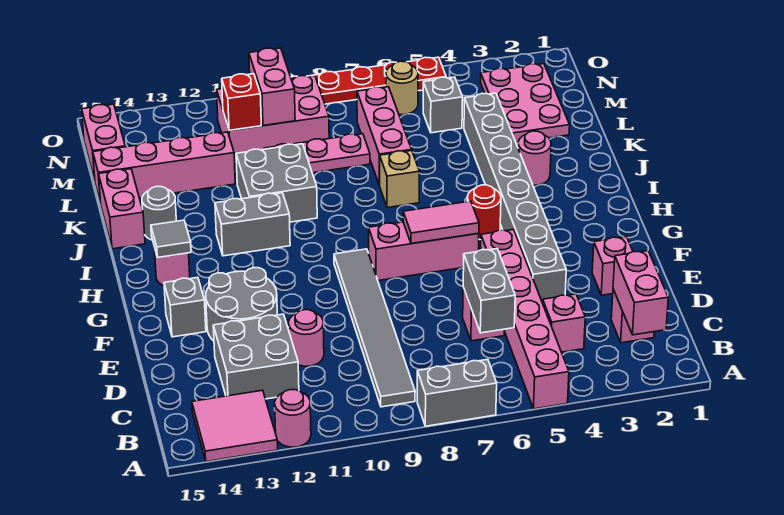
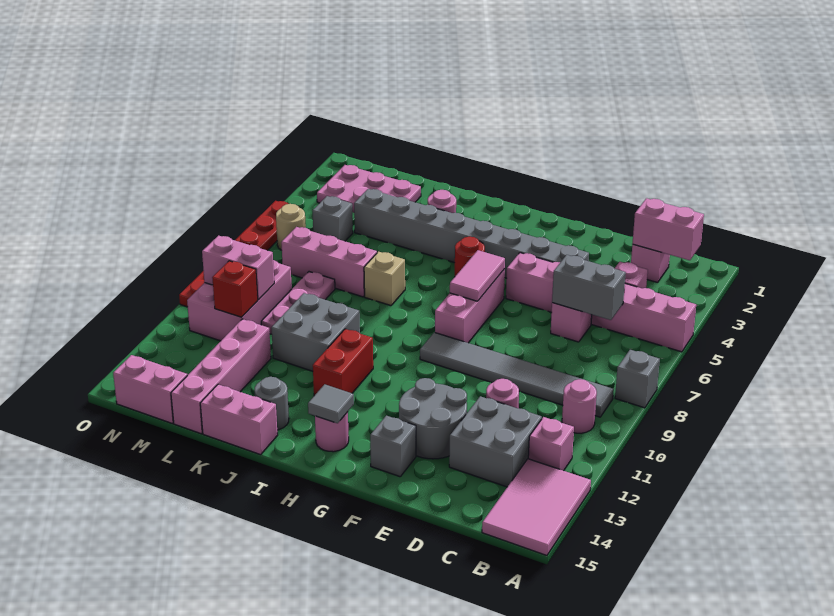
grey brick A7:A8 level 1 -> grey brick A8 level 1
pink round brick A12 level 1 -> pink round brick B10 level 1
pink tile A13:B14 level 1 -> pink tile A13:B15 level 1
pink brick E2 level 1 -> pink brick B12 level 1
grey brick I11:I12 level 1 -> red brick I11:I12 level 1

